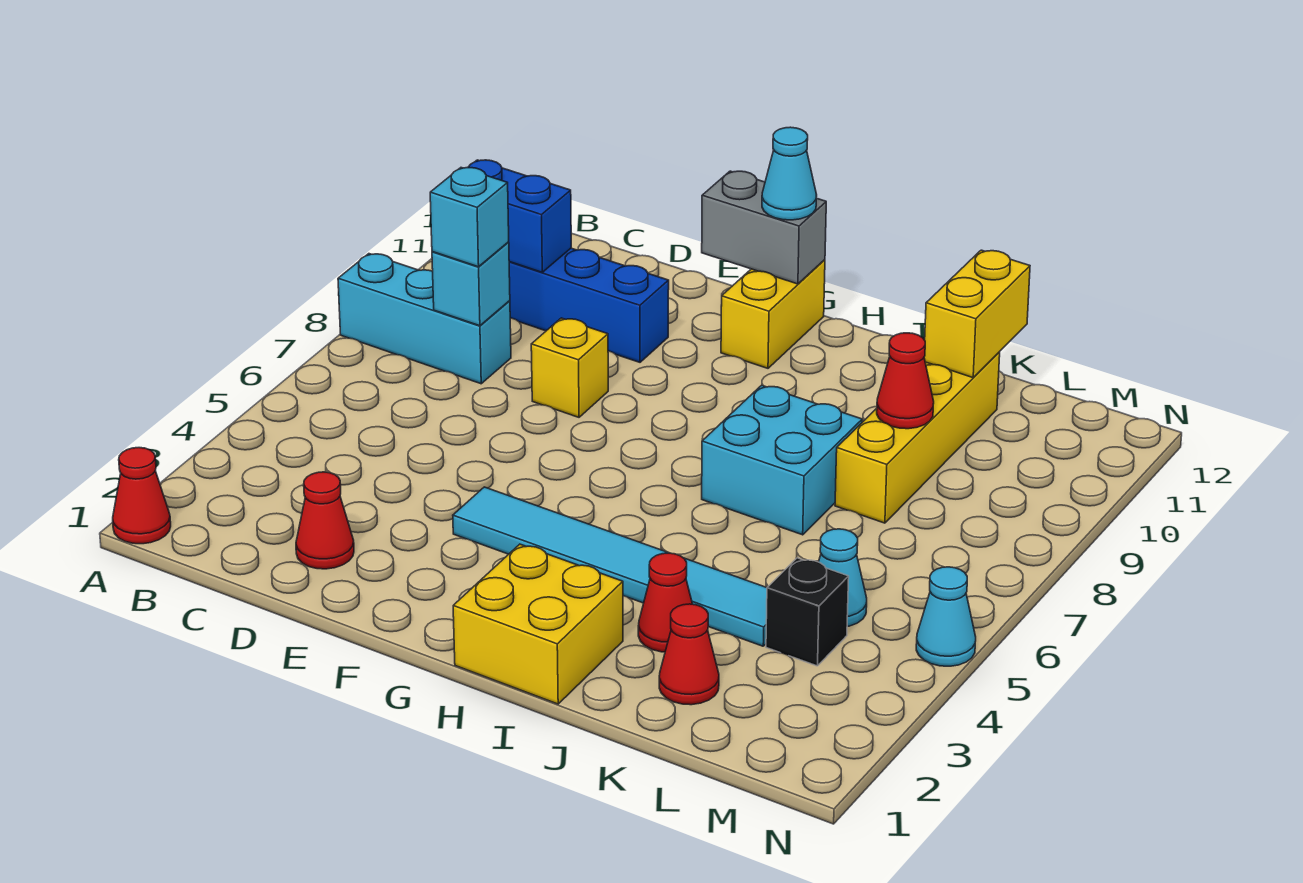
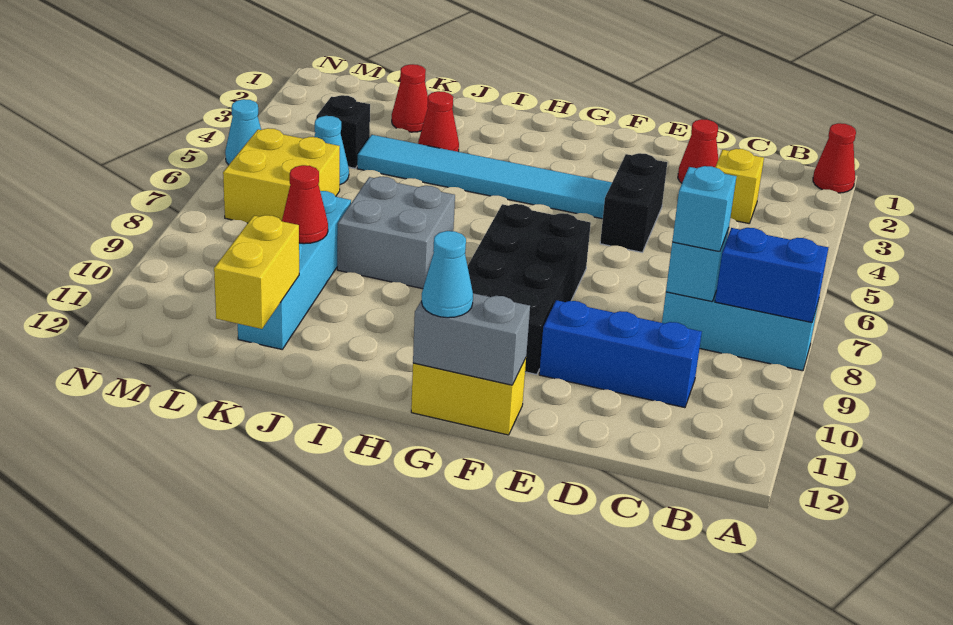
blue brick B10:C10 level 2 -> blue brick A8:B8 level 2
none -> black brick E4:E5 level 1
yellow brick E8 level 1 -> yellow brick C3 level 1
none -> black brick F7:G10 level 1
yellow brick G11:G12 level 1 -> yellow brick F12:G12 level 1
yellow brick H1:I2 level 1 -> yellow brick L6:M7 level 1
cyan brick I7:J8 level 1 -> grey brick I7:J8 level 1
yellow brick K8:K11 level 1 -> cyan brick K8:K11 level 1

